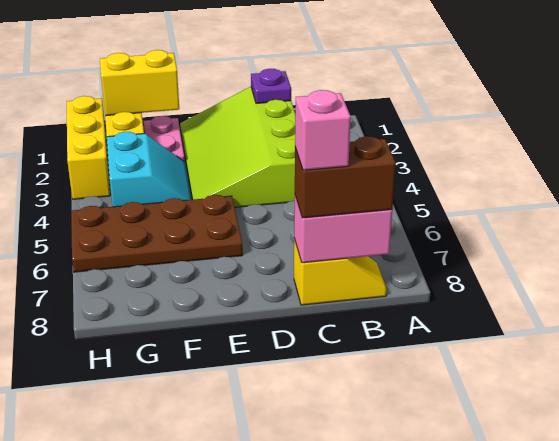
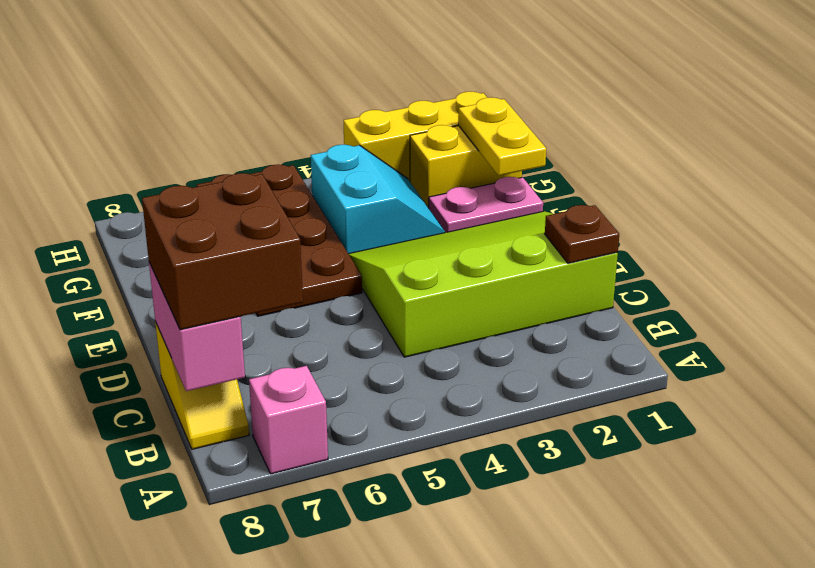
brown brick B8:C8 level 3 -> brown brick B7:C8 level 3
purple plate C1 level 2 -> brown plate C1 level 2
pink brick C8 level 4 -> pink brick A7 level 1
yellow brick F1:G1 level 2 -> yellow plate F1:G1 level 2
cyan slope F3:G4 level 1 top G -> cyan slope F3:G4 level 1 top 4

